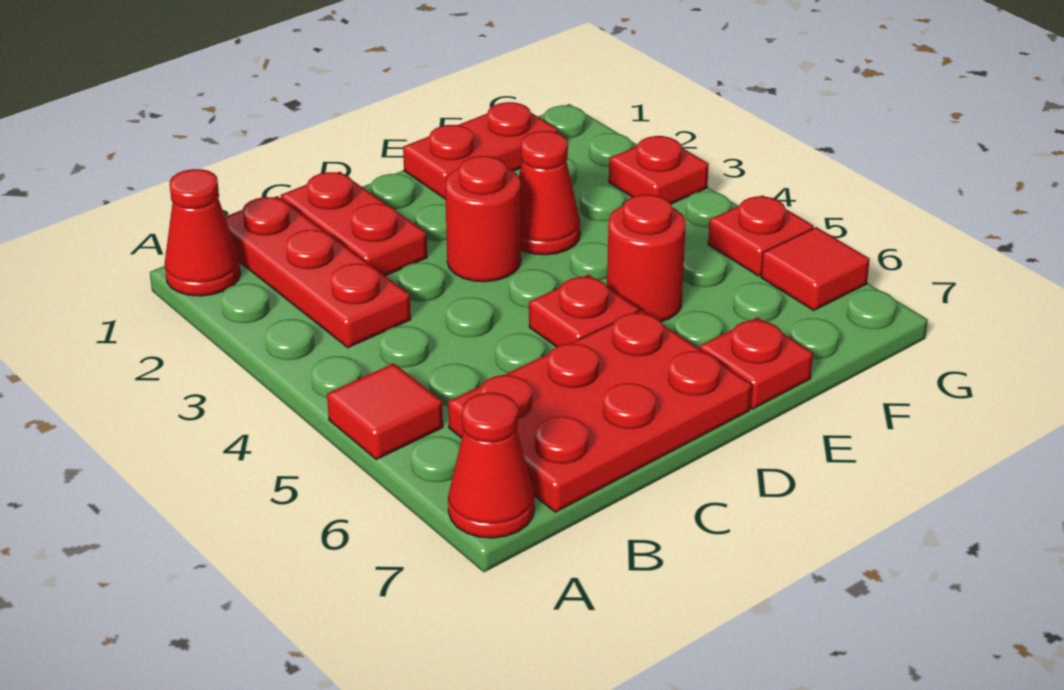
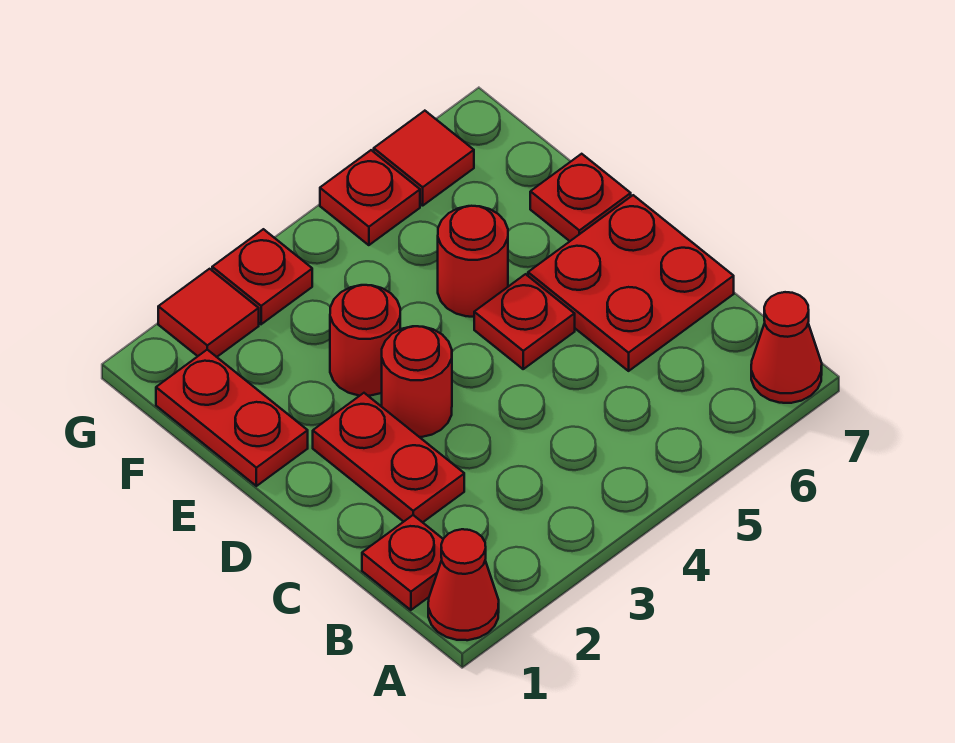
red tile A5 level 1 -> red tile G2 level 1
red plate B1:B3 level 1 -> red plate B1 level 1
red plate B6:D7 level 1 -> red plate C6:D7 level 1
red plate C1:C2 level 1 -> red plate C2:D2 level 1
red cone E3 level 1 -> red round brick E3 level 1

